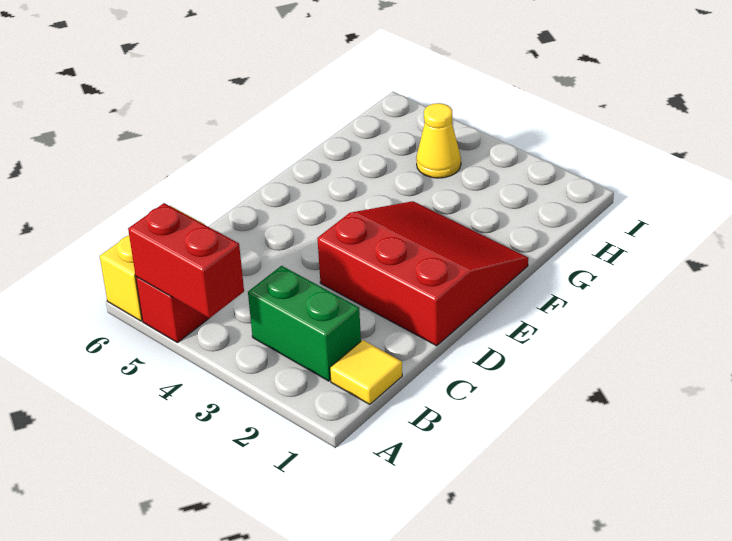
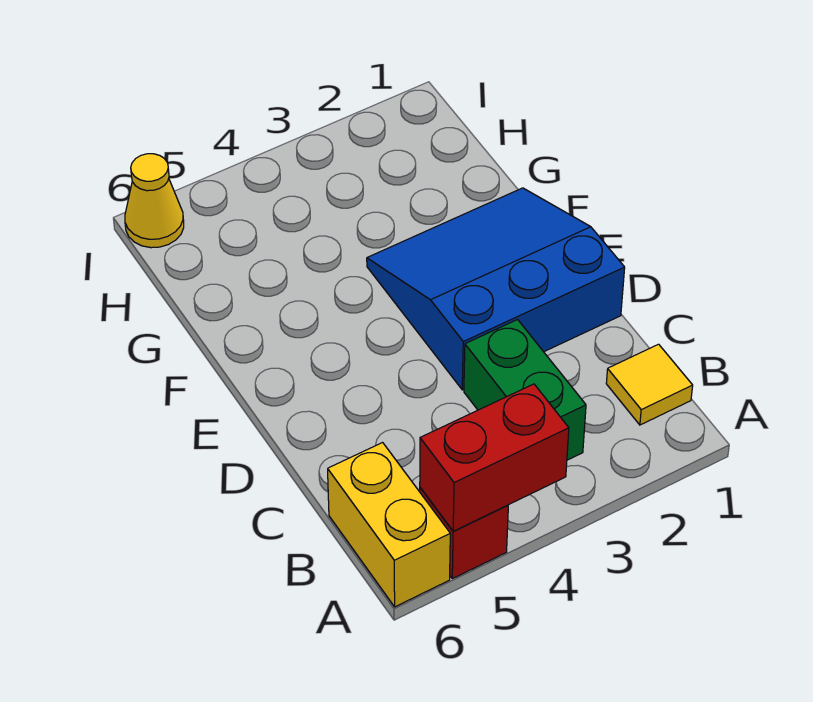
green brick B2:B3 level 1 -> green brick B3:C3 level 1
red slope D1:F3 level 1 top D -> blue slope D1:F3 level 1 top D
yellow cone H4 level 1 -> yellow cone I6 level 1

